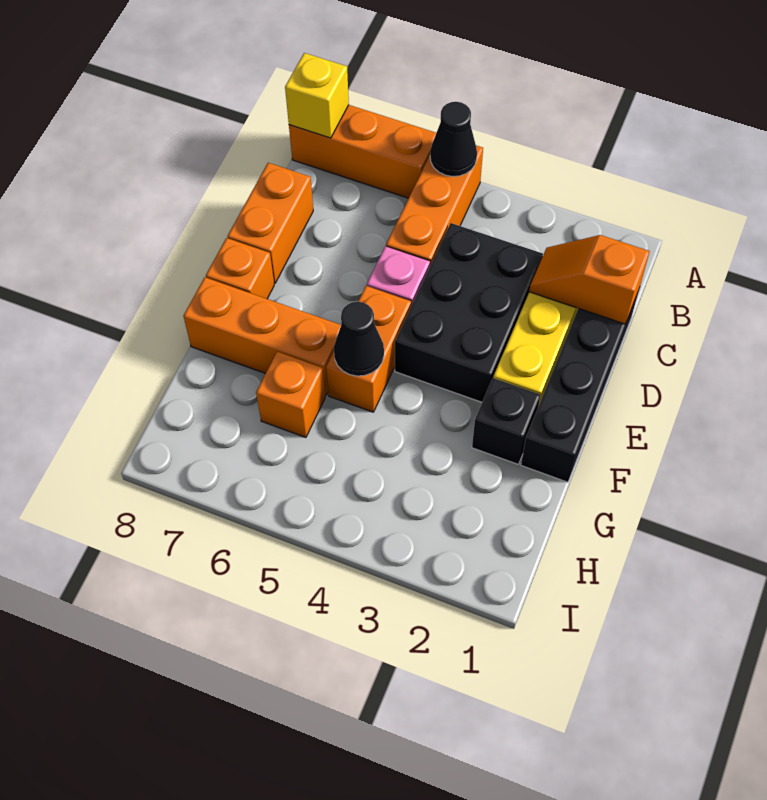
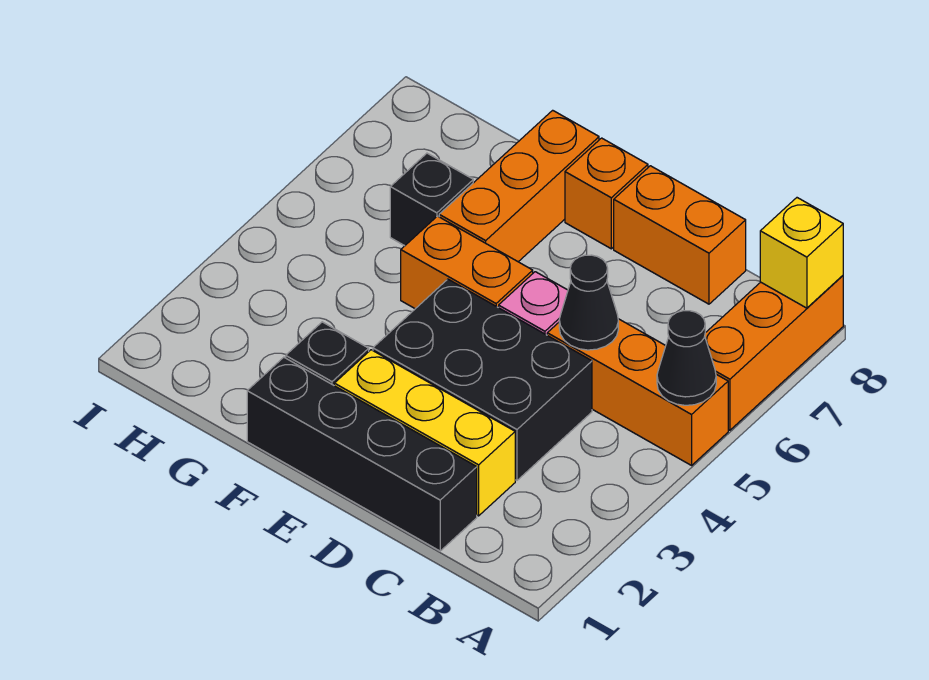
orange slope C1:C2 level 2 top 1 -> none
black cone F5 level 2 -> black cone C5 level 2
orange brick G6 level 1 -> black brick G6 level 1

